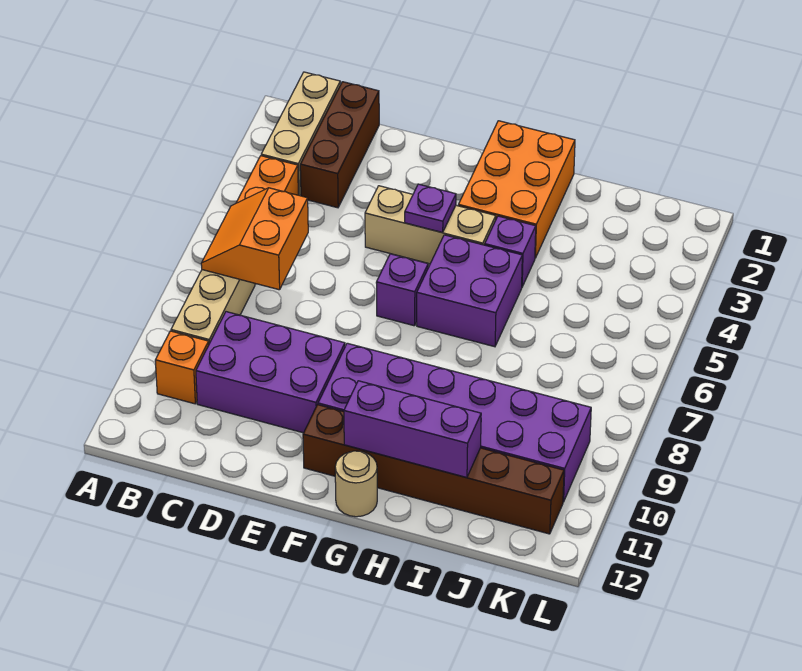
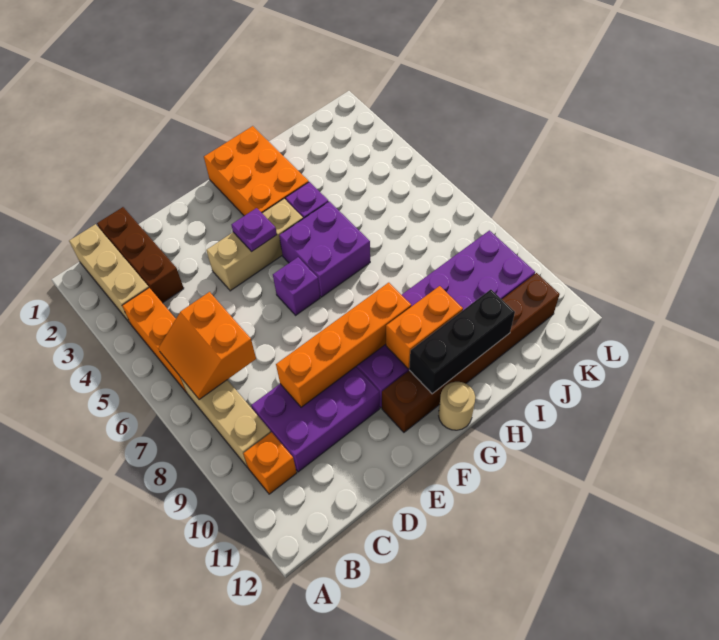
none -> orange brick D9:G9 level 2
none -> orange brick G10:H10 level 2
purple brick G11:I11 level 2 -> black brick G11:I11 level 2

